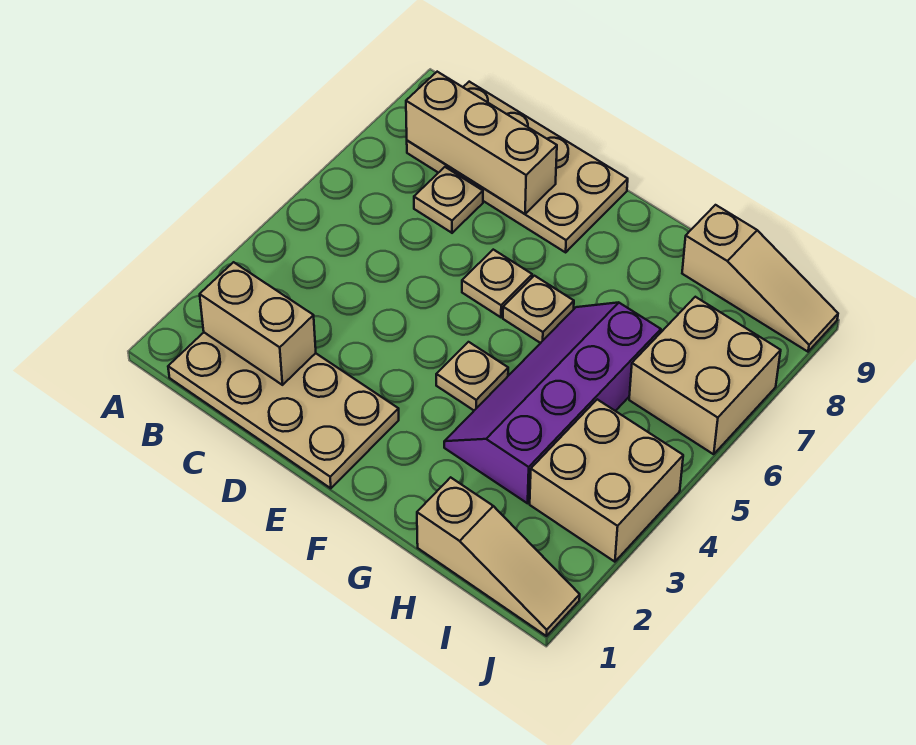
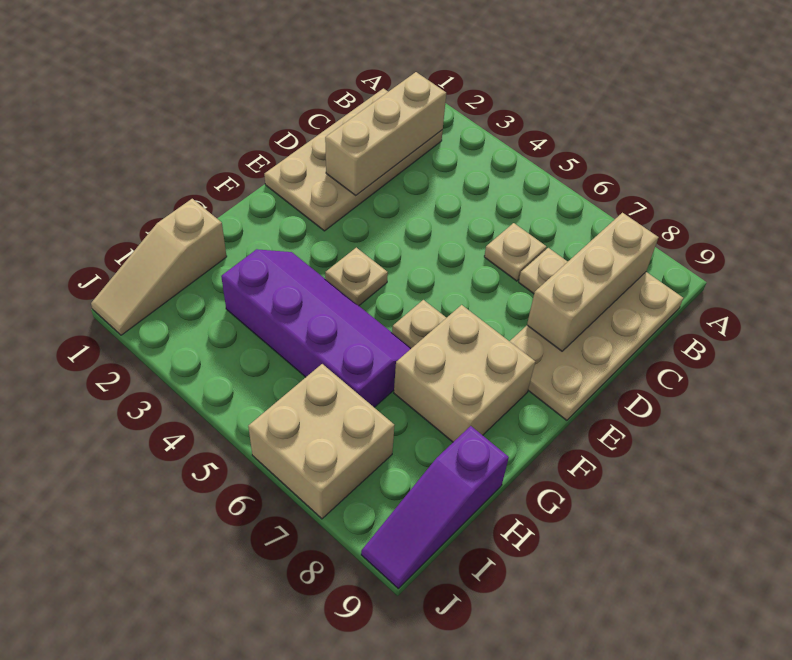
tan brick B2:C2 level 2 -> tan brick B2:D2 level 2
tan plate E6 level 1 -> tan plate C6 level 1
tan slope H9:J9 level 1 top H -> purple slope H9:J9 level 1 top H
tan brick I3:J4 level 1 -> tan brick F7:G8 level 1

